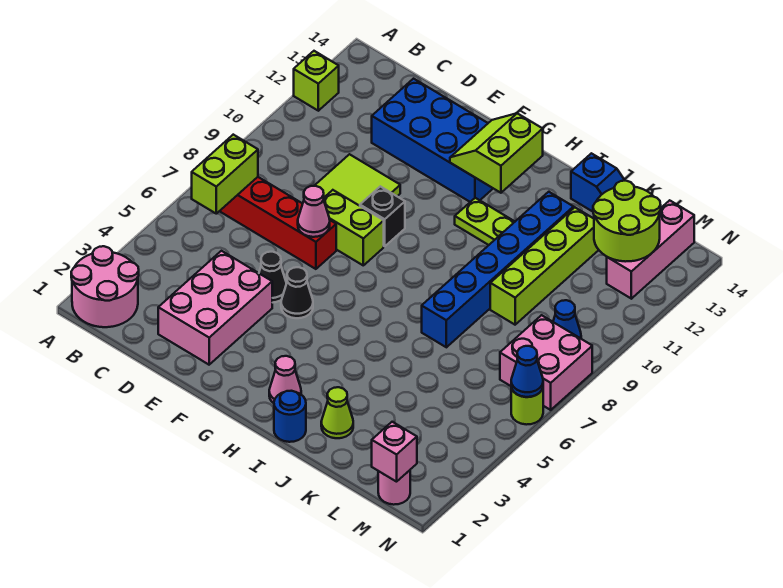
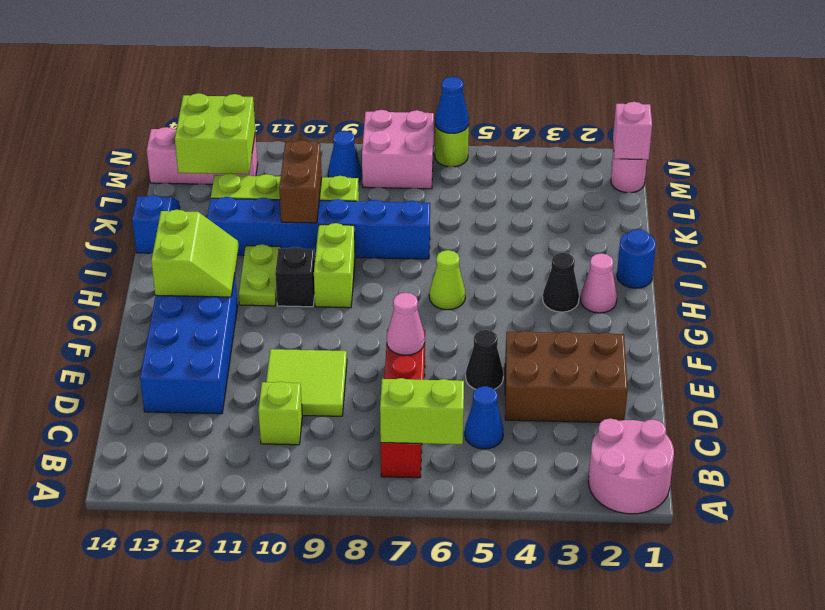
lime brick A12 level 1 -> lime brick C10 level 1
none -> blue cone C5 level 1
pink brick D2:E4 level 1 -> brown brick D2:E4 level 1
lime brick E8:F8 level 1 -> lime brick H9:I9 level 1
black cone F5 level 1 -> black cone H3 level 1
black brick F9 level 1 -> black brick H10 level 1
lime slope G12:H13 level 2 top H -> lime slope G12:H13 level 2 top 13
lime cone J2 level 1 -> lime cone H6 level 1
none -> brown brick J10:K10 level 2
lime round brick L12:M13 level 2 -> lime brick L12:M13 level 2

